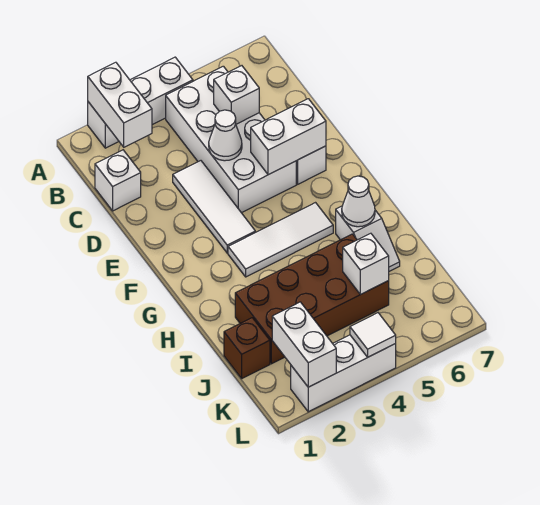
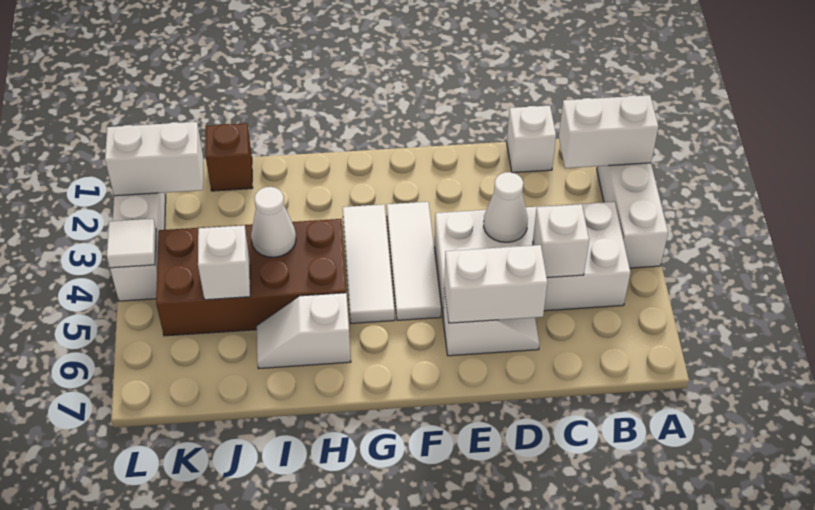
white tile D3:F3 level 1 -> white tile F3:F5 level 1
white brick E5:E6 level 2 -> white brick D6:E6 level 2
white cone H6 level 2 -> white cone I4 level 2
brown brick I2:J5 level 1 -> brown brick H4:K5 level 1

